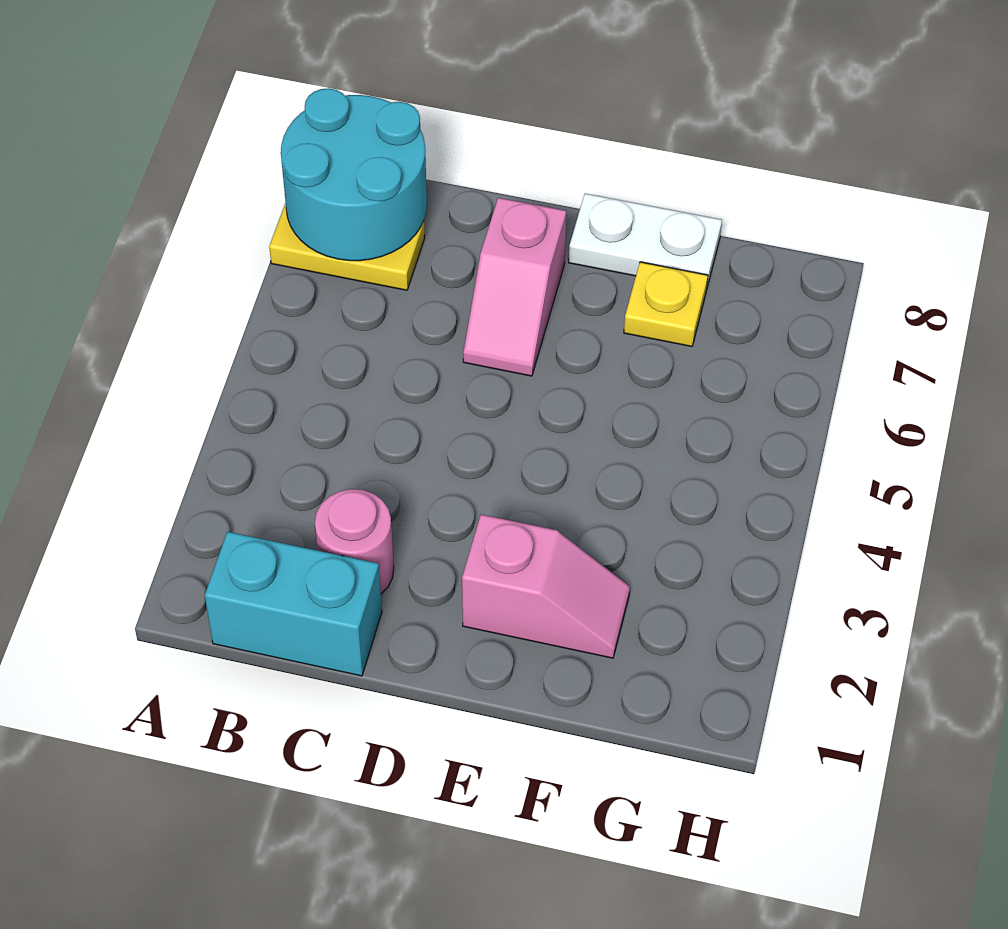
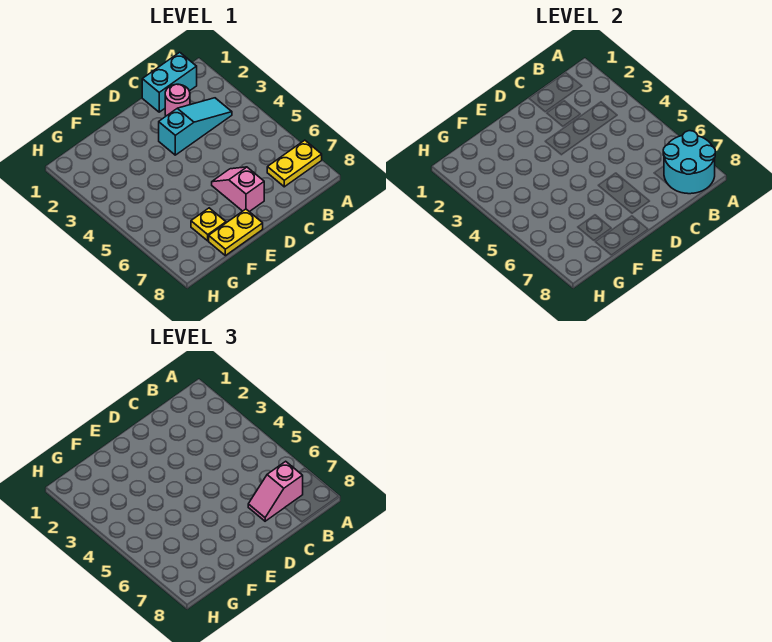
none -> cyan slope B3:D3 level 1 top D
pink slope E2:F2 level 1 top E -> pink slope B7:C7 level 3 top B
white plate E8:F8 level 1 -> yellow plate E8:F8 level 1

